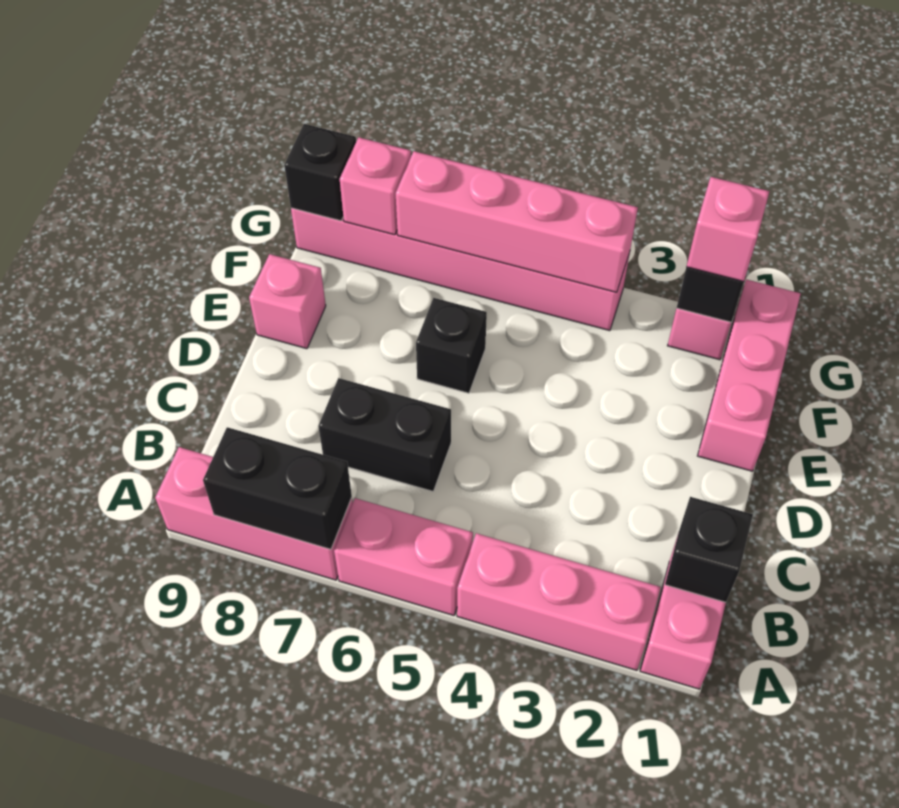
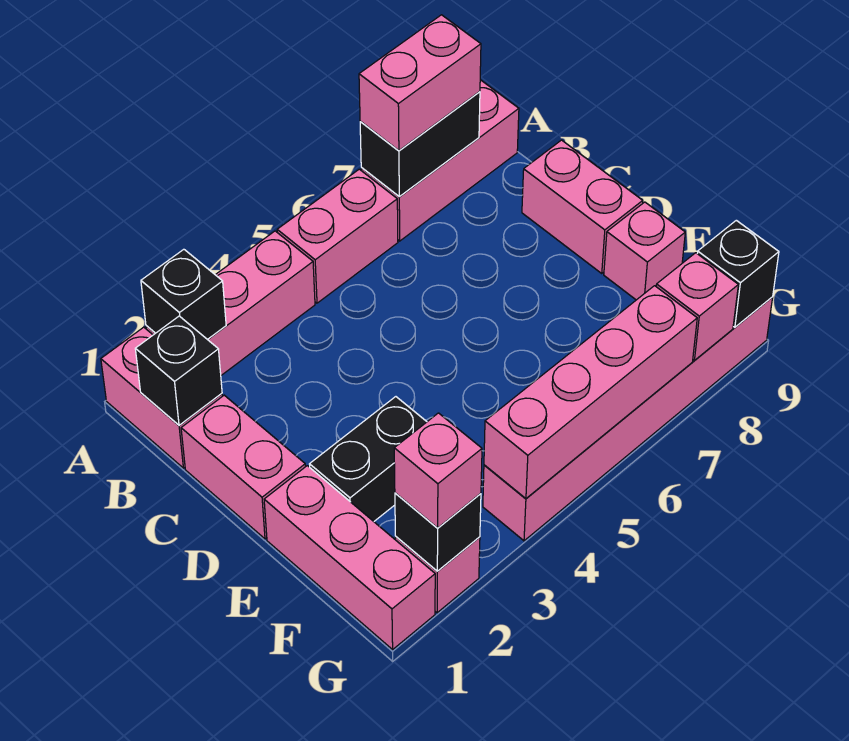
none -> pink brick A7:A8 level 3
none -> pink brick C1:D1 level 1
black brick C6:C7 level 1 -> black brick E2:E3 level 1
none -> pink brick C9:D9 level 1
black brick E6 level 1 -> black brick A2 level 2

